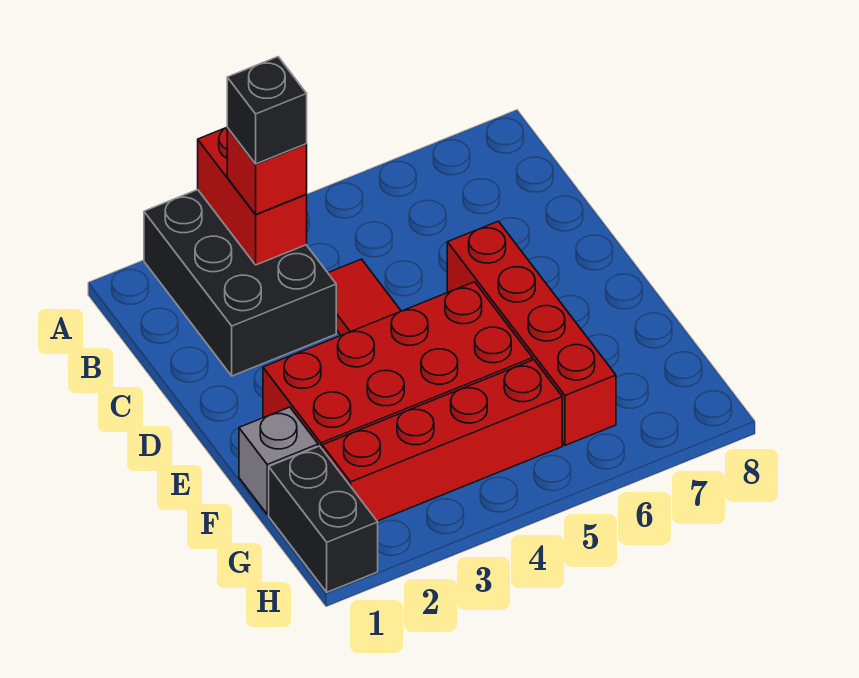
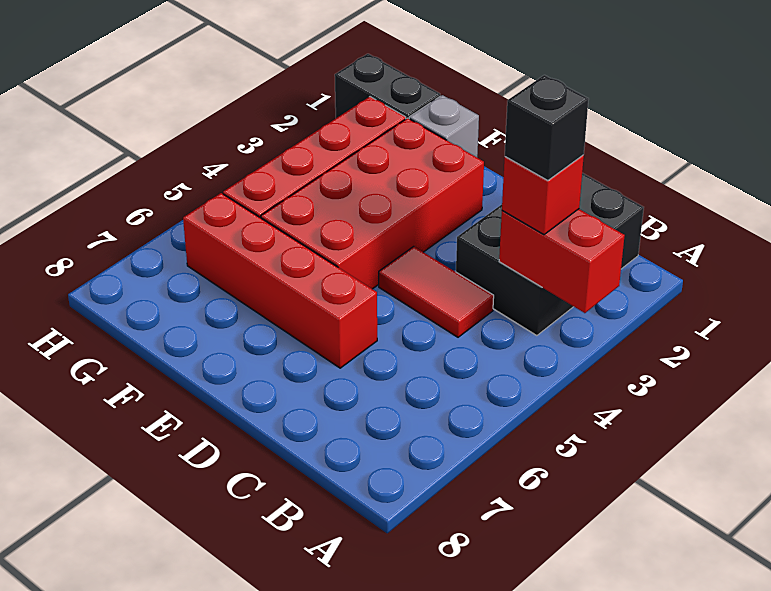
black brick A2:C3 level 1 -> black brick B1:C3 level 1

